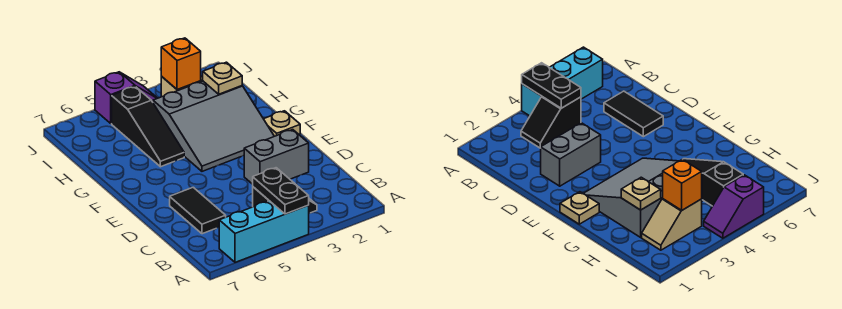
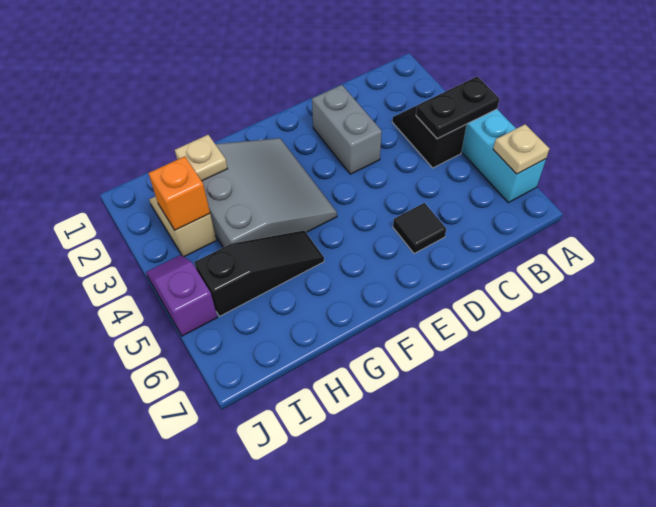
black tile C6:D6 level 1 -> black tile D6 level 1
tan plate F1 level 1 -> tan plate A6 level 2

